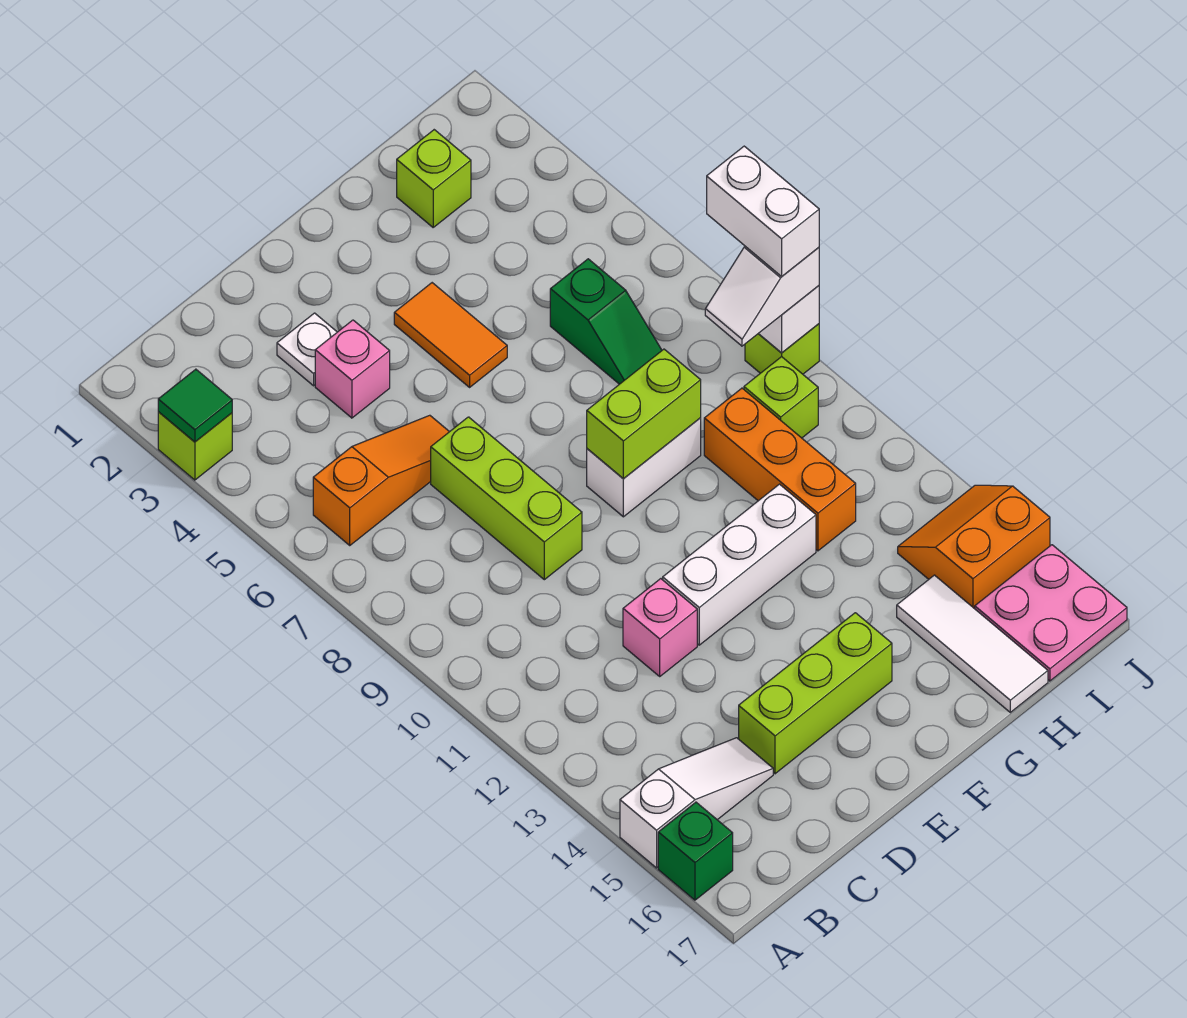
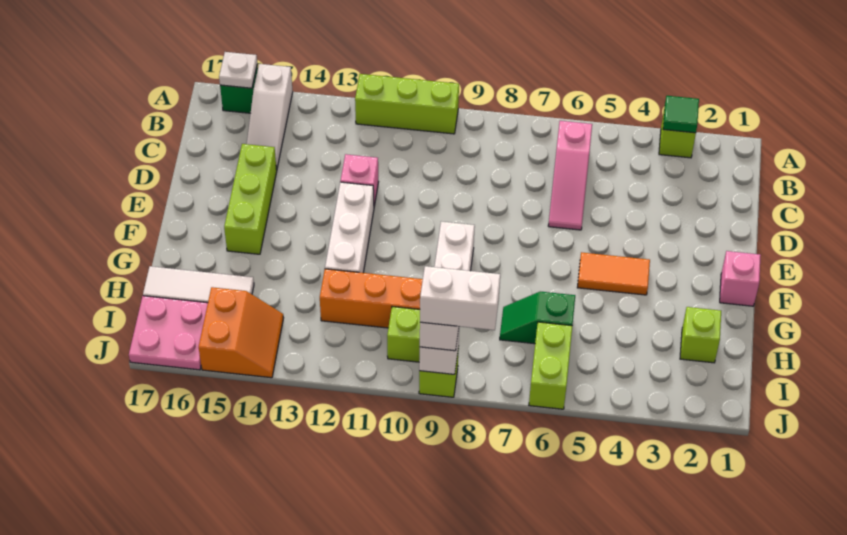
orange slope B6:D6 level 1 top B -> pink slope B6:D6 level 1 top B
white plate D3 level 1 -> white plate A16 level 2
pink brick D4 level 1 -> pink brick F1 level 1
lime brick D7:D9 level 1 -> lime brick A10:A12 level 1
lime brick F9:G9 level 2 -> lime brick I6:J6 level 1

